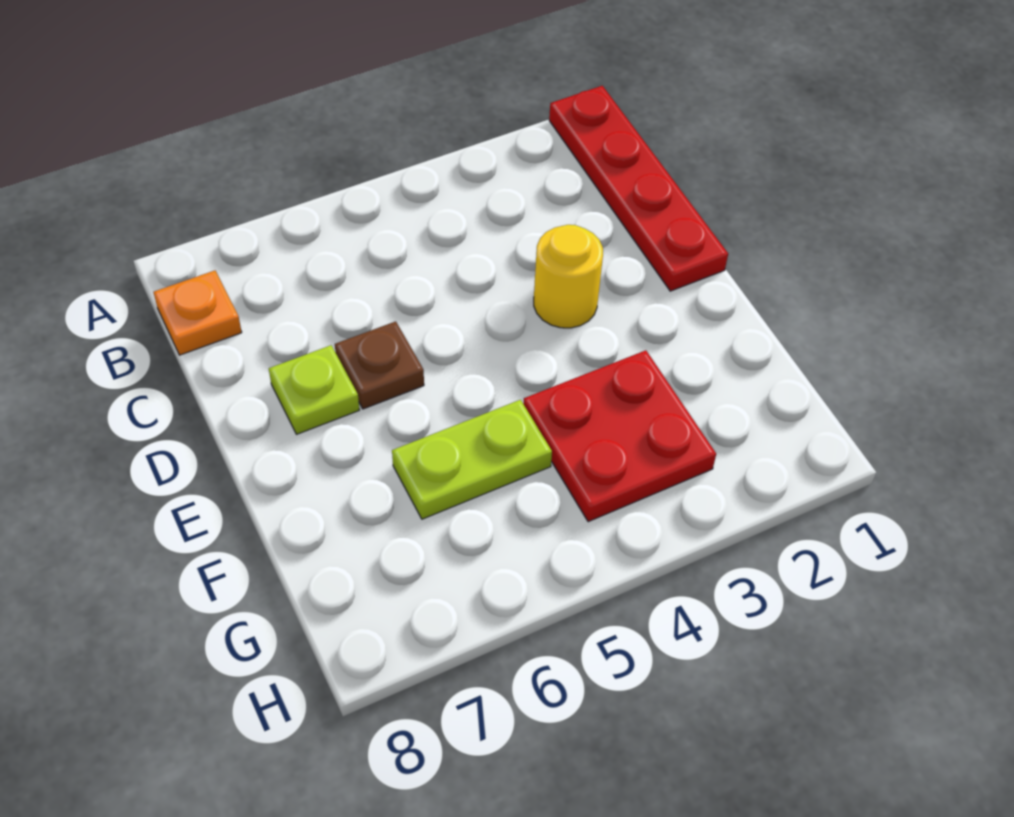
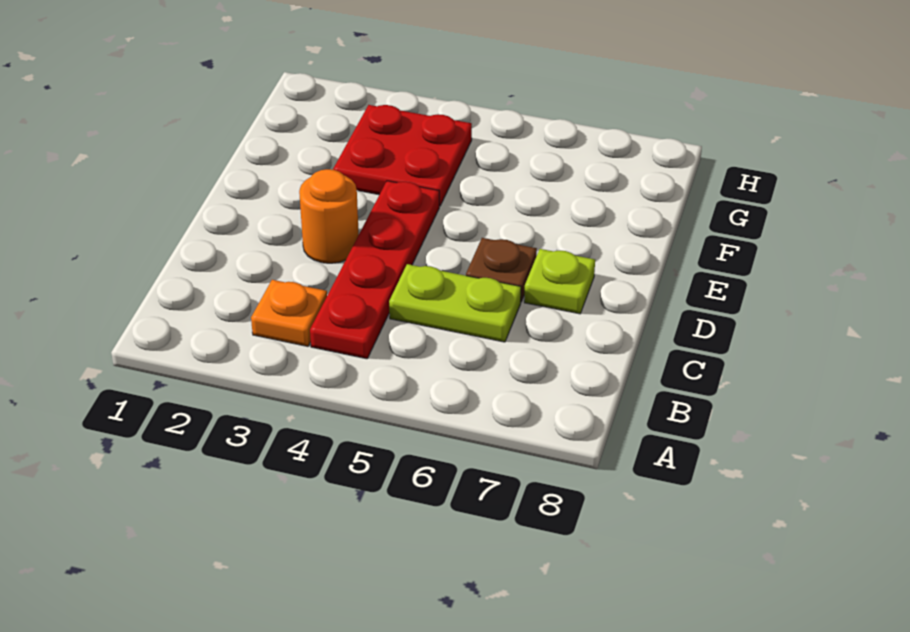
red plate A1:D1 level 1 -> red plate B4:E4 level 1
orange plate B8 level 1 -> orange plate B3 level 1
yellow round brick D3 level 1 -> orange round brick D3 level 1
lime plate F5:F6 level 1 -> lime plate C5:C6 level 1

